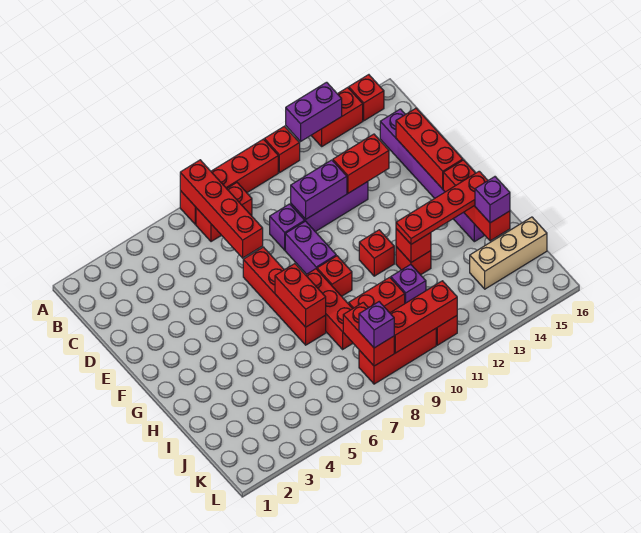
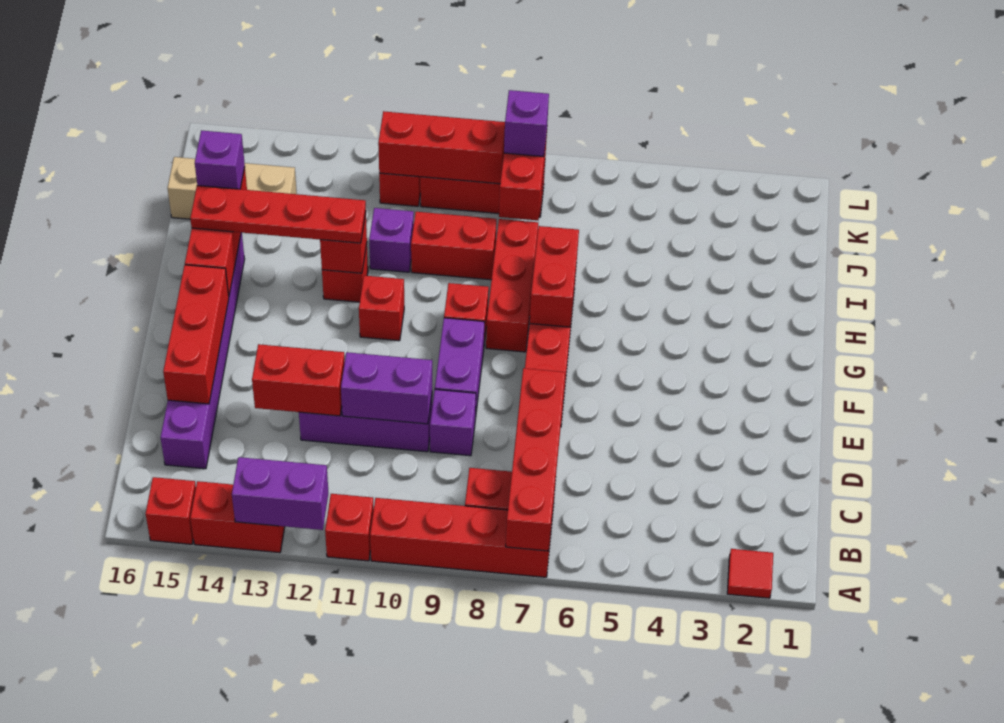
none -> red tile A2 level 1

